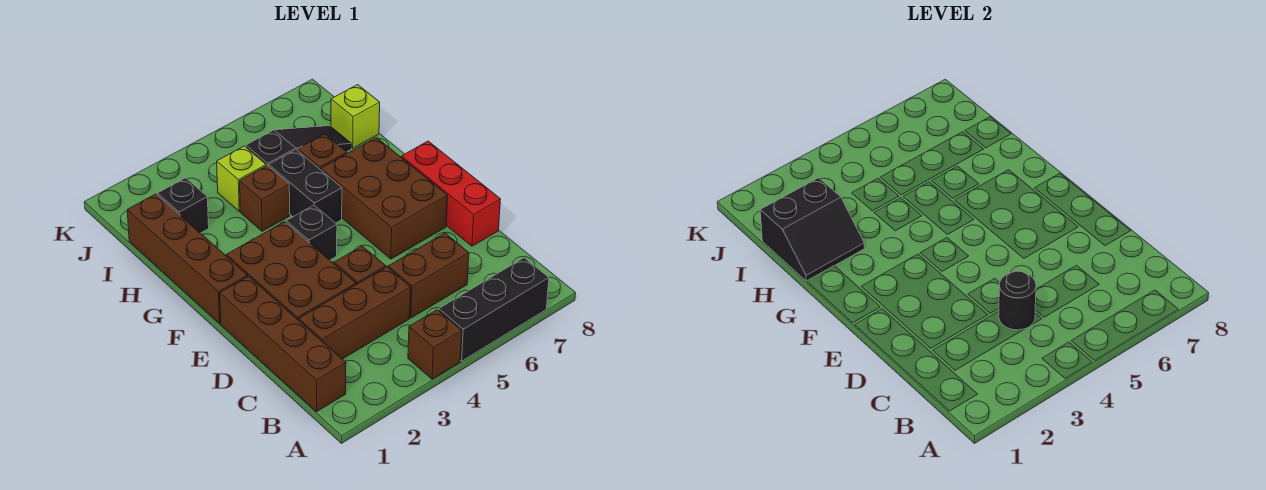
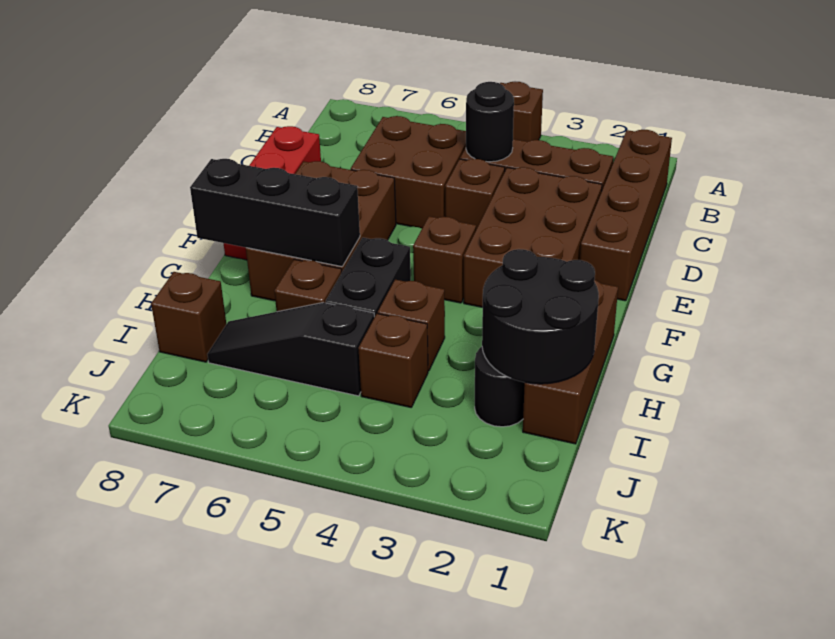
black brick A5:A7 level 1 -> black brick G6:G8 level 2
brown brick C5:C6 level 1 -> brown brick C5:D6 level 1
brown brick F1:I1 level 1 -> brown brick G1:I1 level 1
black brick F4 level 1 -> brown brick F4 level 1
black slope H1:I2 level 2 top I -> black round brick H1:I2 level 2
black brick I2 level 1 -> black round brick I2 level 1
lime brick I4 level 1 -> brown brick I4 level 1
lime brick I8 level 1 -> brown brick I8 level 1

